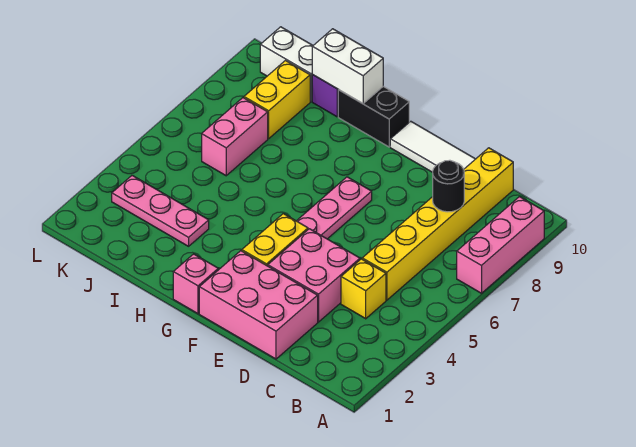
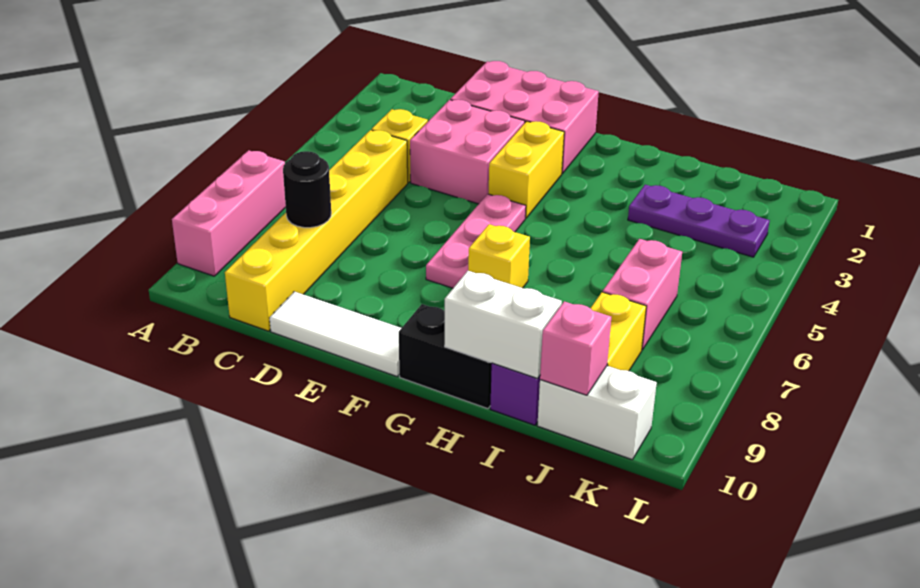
pink brick G1 level 1 -> pink brick J10 level 2
none -> yellow brick G7 level 1
pink plate I3:K3 level 1 -> purple plate I3:K3 level 1

